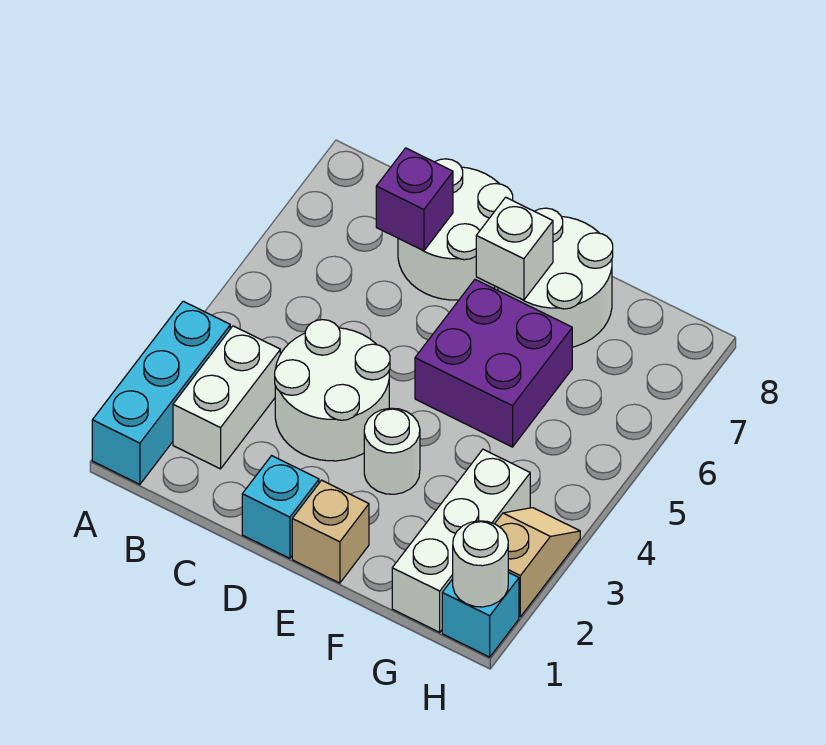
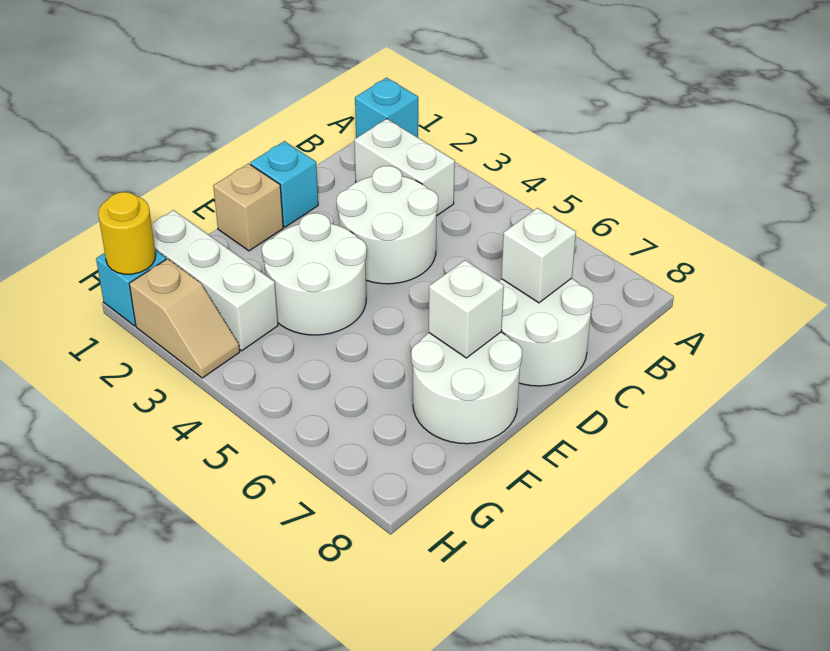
cyan brick A1:A3 level 1 -> cyan brick A1 level 1
purple brick C7 level 2 -> white brick C7 level 2
white round brick E3 level 1 -> white round brick E3:F4 level 1
purple brick E5:F6 level 1 -> none
white round brick H1 level 2 -> yellow round brick H1 level 2

